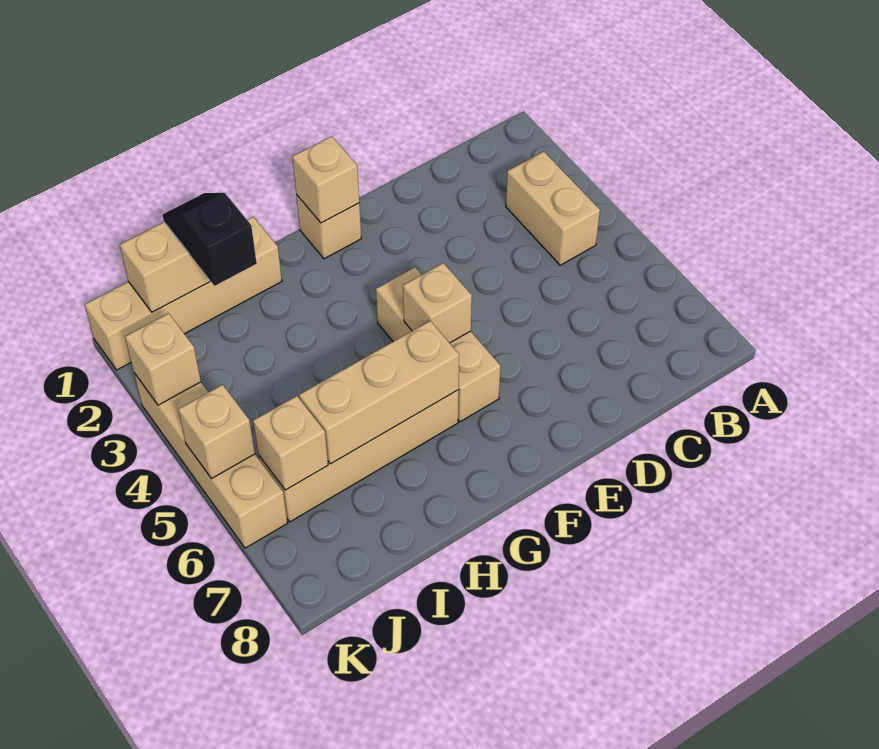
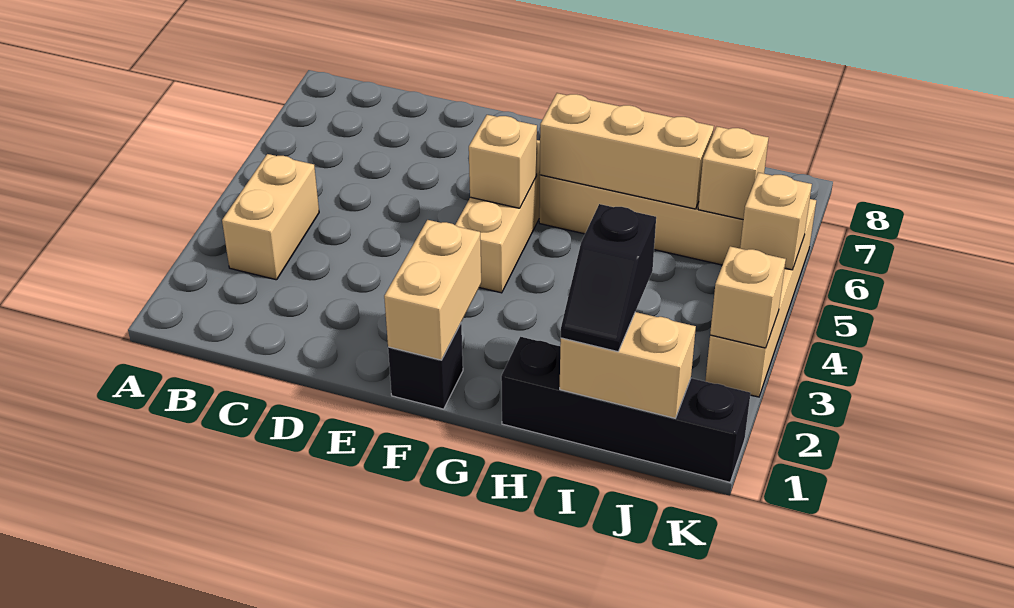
tan brick F1 level 1 -> black brick F1 level 1
tan brick F1 level 2 -> tan brick F1:F2 level 2
tan brick H1:K1 level 1 -> black brick H1:K1 level 1

